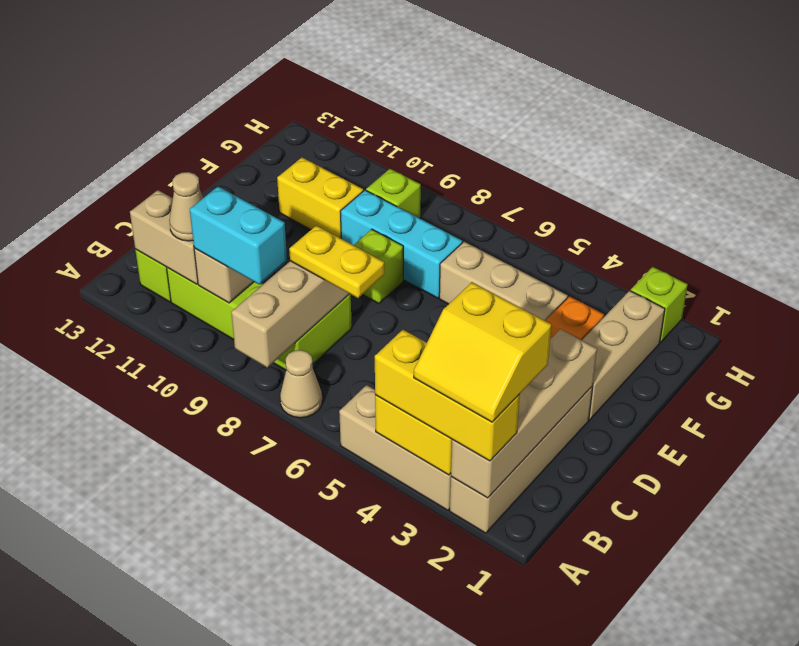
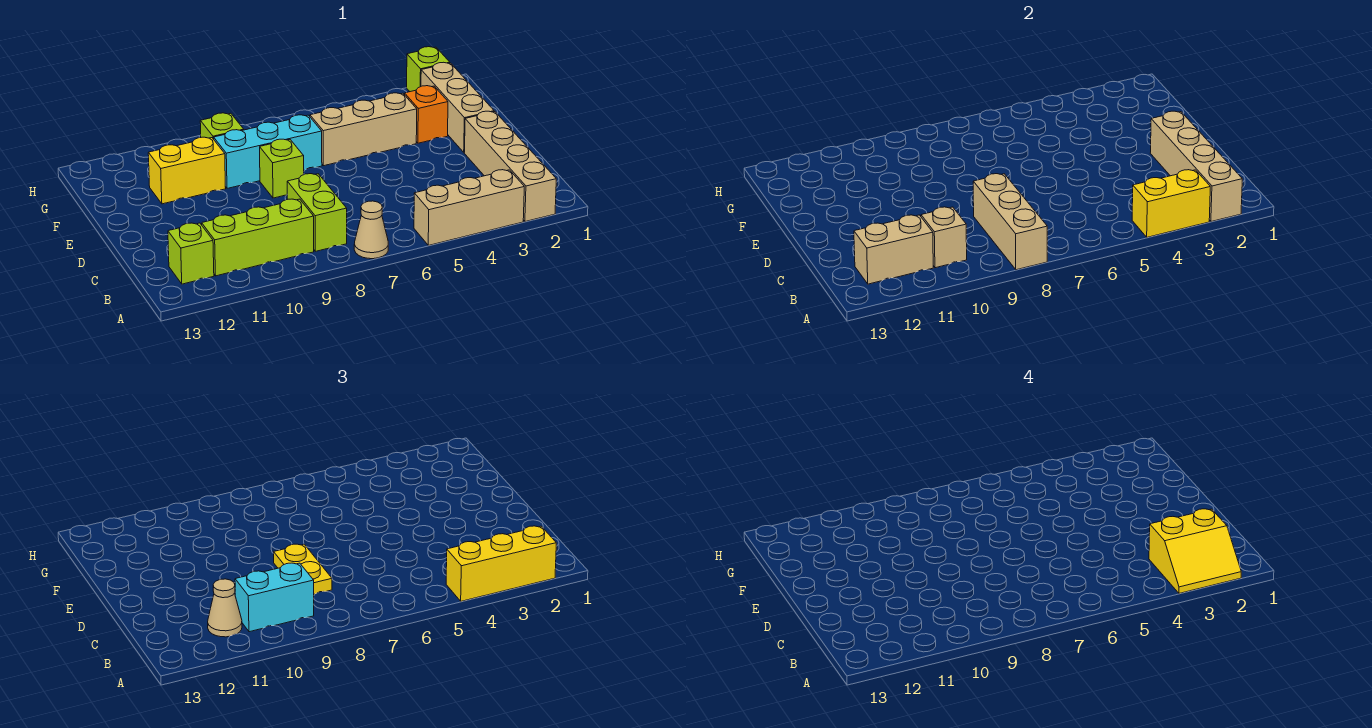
yellow plate C7:C8 level 3 -> yellow plate C8:D8 level 3

